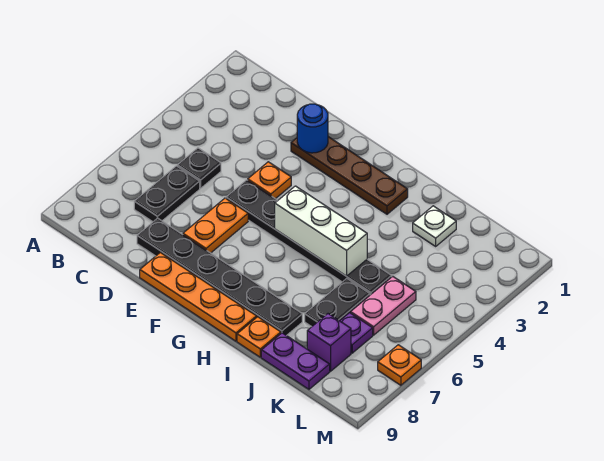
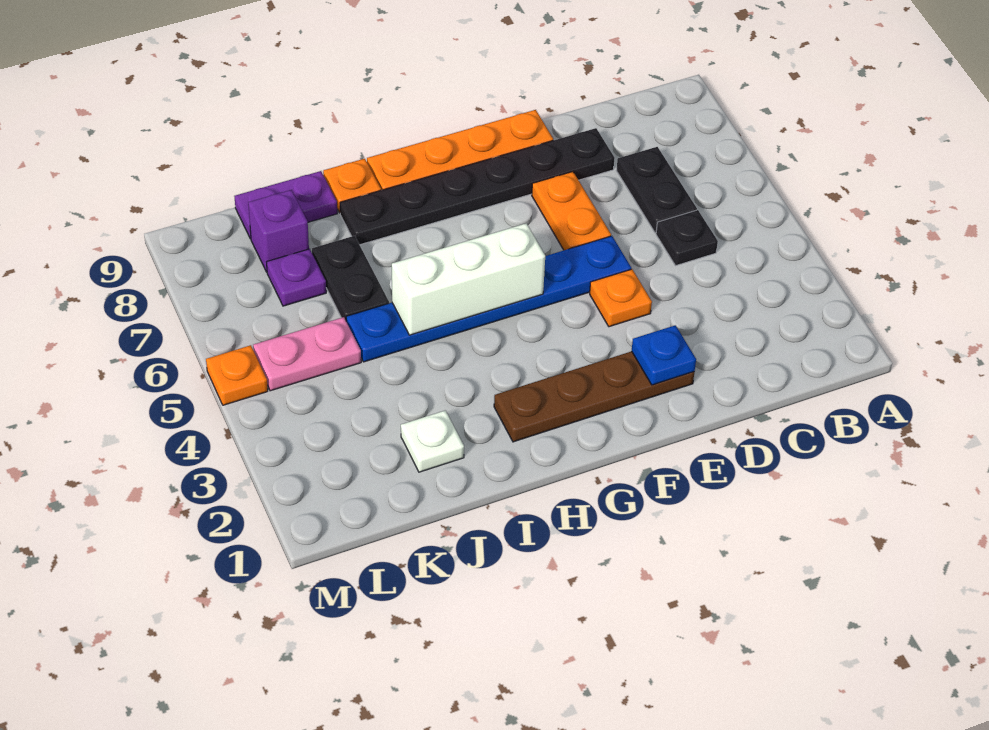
blue round brick E2 level 2 -> blue plate E2 level 2
black plate E5:J5 level 1 -> blue plate E5:J5 level 1
pink plate K5:K6 level 1 -> pink plate K5:L5 level 1
orange plate M7 level 1 -> orange plate M5 level 1

